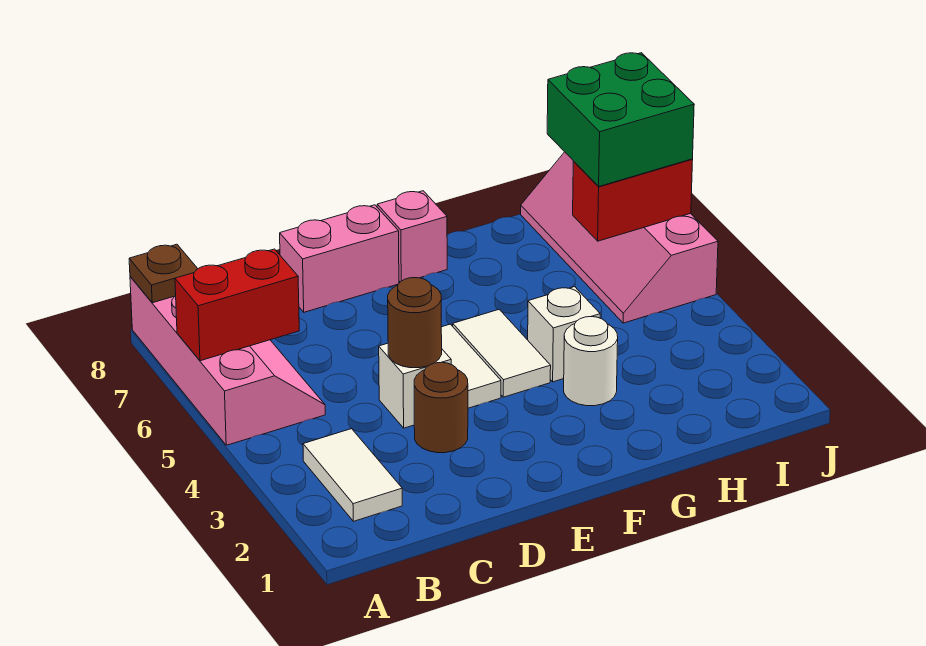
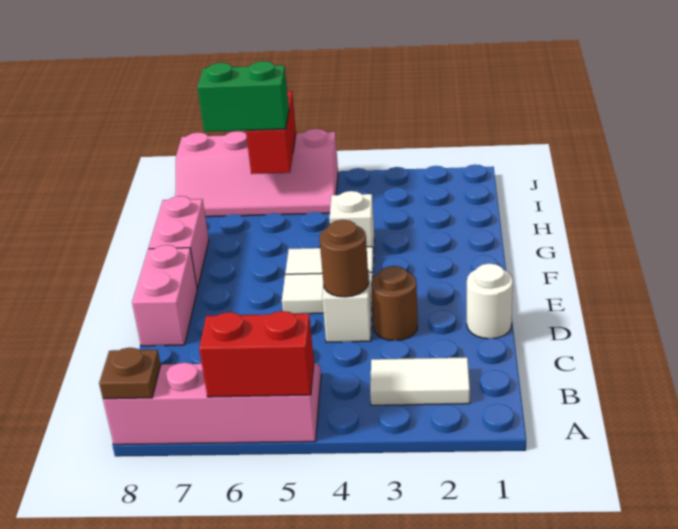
red brick A6:B6 level 2 -> red brick A5:A6 level 2
pink brick F8 level 1 -> pink brick F8:G8 level 1
white round brick G3 level 1 -> white round brick D1 level 1
green brick I6:J7 level 3 -> green brick I6:I7 level 3

